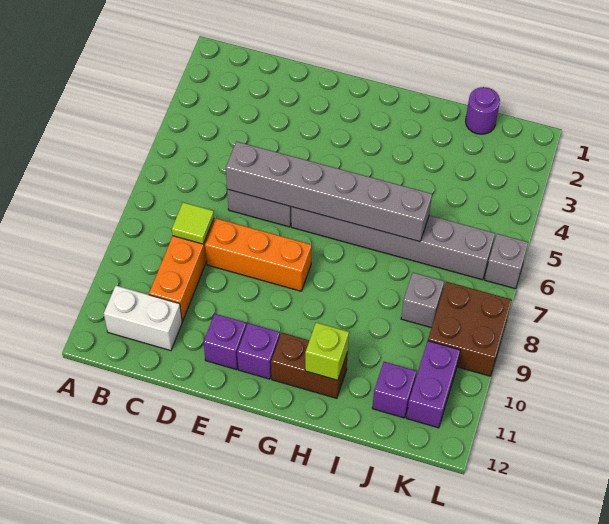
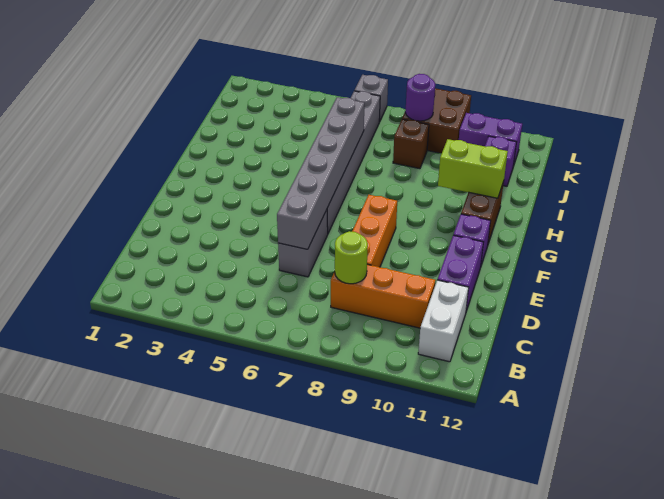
lime tile C8 level 2 -> lime round brick C8 level 2
purple brick E11 level 1 -> purple brick D11:E11 level 1
lime brick H11 level 2 -> lime brick H10:H11 level 2
purple round brick J1 level 1 -> purple round brick K8 level 2
grey brick J8 level 1 -> brown brick J8 level 1

